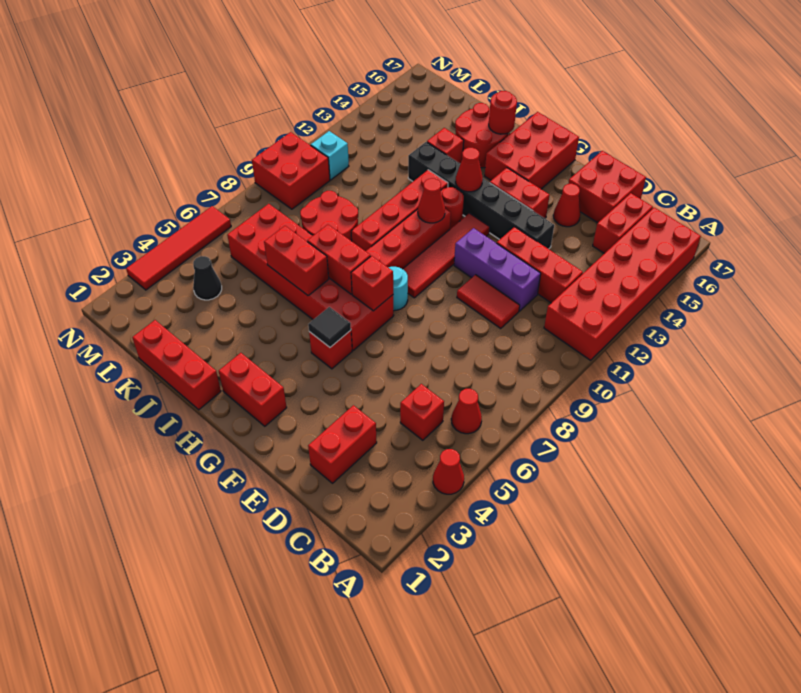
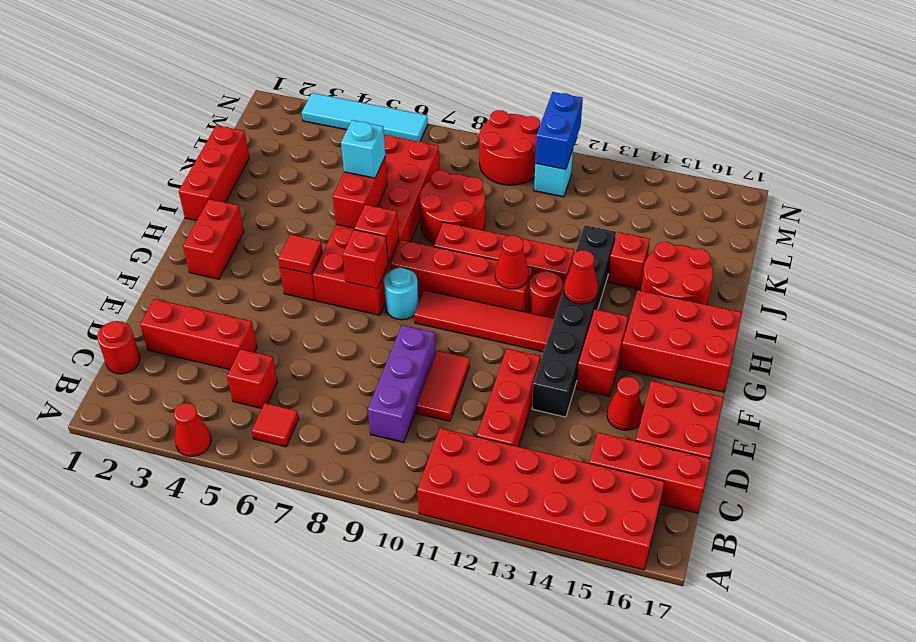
red cone B6 level 1 -> red tile B6 level 1
red brick C15:C16 level 1 -> red brick C15:C17 level 1
red brick D2:D3 level 1 -> red brick D2:D4 level 1
purple brick D11:F11 level 1 -> purple brick C9:E9 level 1
black tile G5 level 2 -> red tile G5 level 2
red brick H7:I7 level 2 -> red brick H7 level 2
red round brick I16 level 2 -> red round brick C1 level 1
none -> cyan brick J6 level 3
black cone L4 level 1 -> none
red brick M9:N10 level 1 -> red round brick M9:N10 level 1
none -> blue brick M11:N11 level 2
red tile N3:N6 level 1 -> cyan tile N3:N6 level 1

